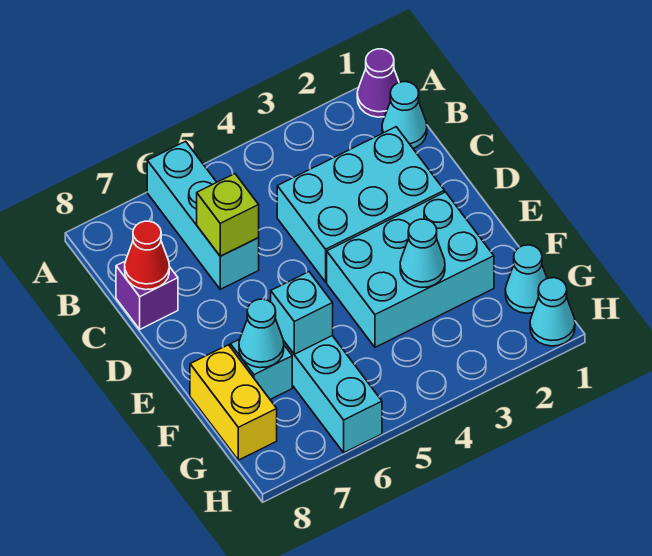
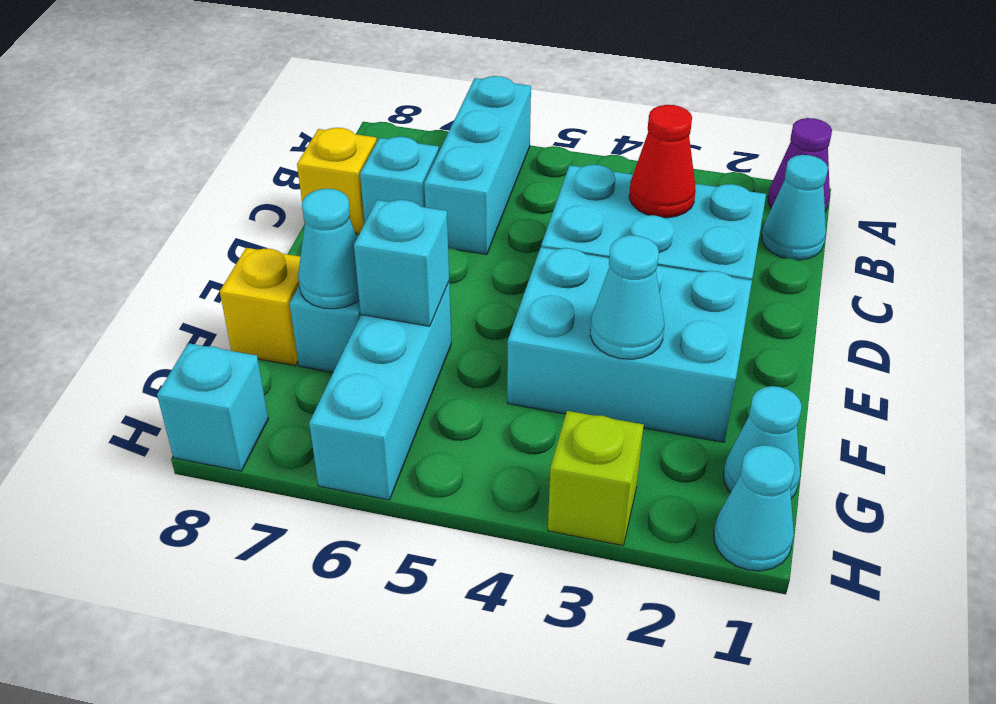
lime brick C6 level 2 -> lime brick H3 level 1
none -> cyan brick C7 level 1
purple brick C8 level 1 -> yellow brick C8 level 1
red cone C8 level 2 -> red cone C3 level 2
yellow brick F8:G8 level 1 -> yellow brick F8 level 1
none -> cyan brick H8 level 1

